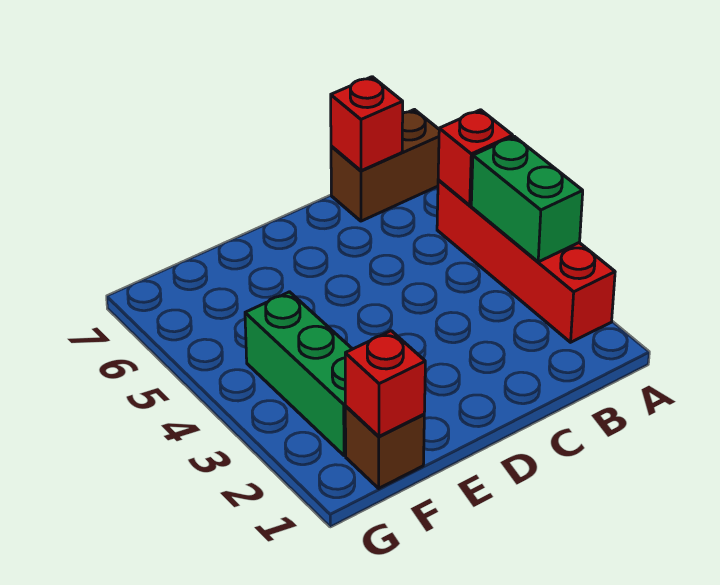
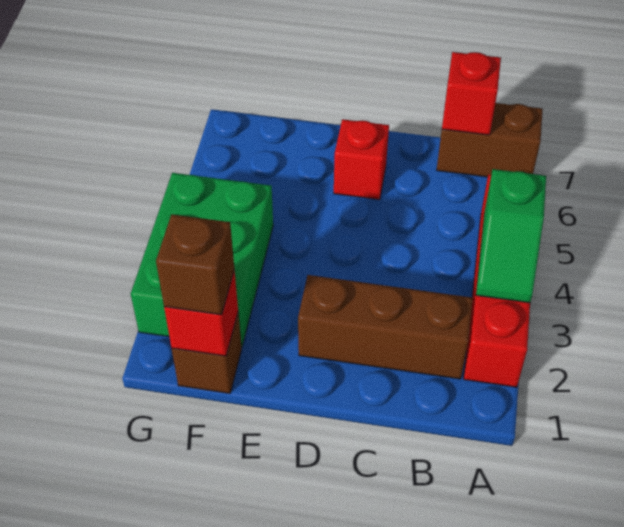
green brick A3:A4 level 2 -> green slope A3:A4 level 2 top 4
red brick A5 level 2 -> red brick D6 level 1
none -> brown brick B2:D2 level 1
none -> brown brick F1 level 3
green brick F2:F4 level 1 -> green brick F2:G4 level 1

